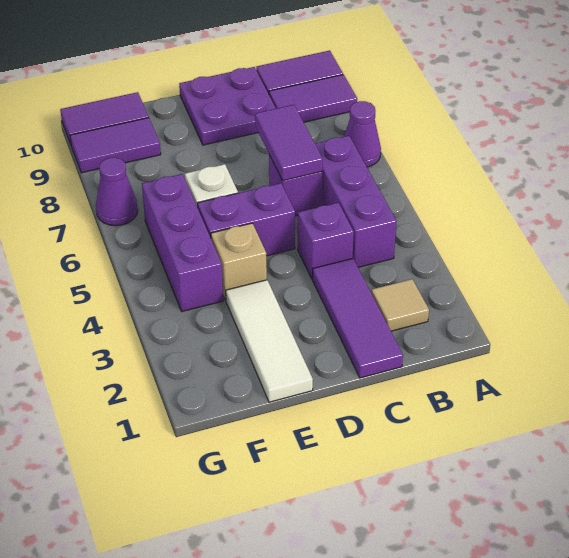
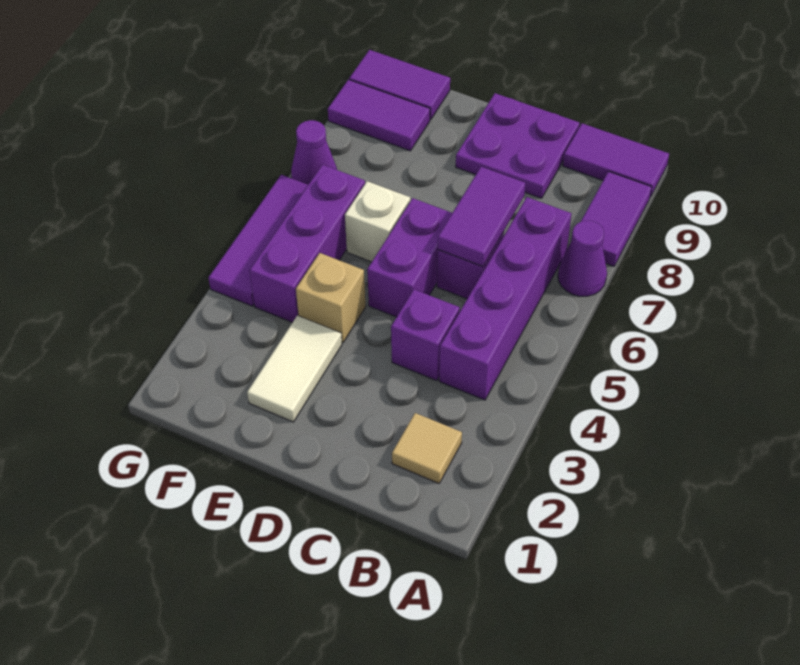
purple tile A9:B9 level 1 -> purple tile A8:A9 level 1
purple brick B4:B6 level 1 -> purple brick B4:B7 level 1
purple tile C1:C3 level 1 -> purple tile G4:G6 level 1
purple brick D5:E5 level 1 -> purple brick D5:D6 level 1
white tile E1:E3 level 1 -> white tile E2:E3 level 1

